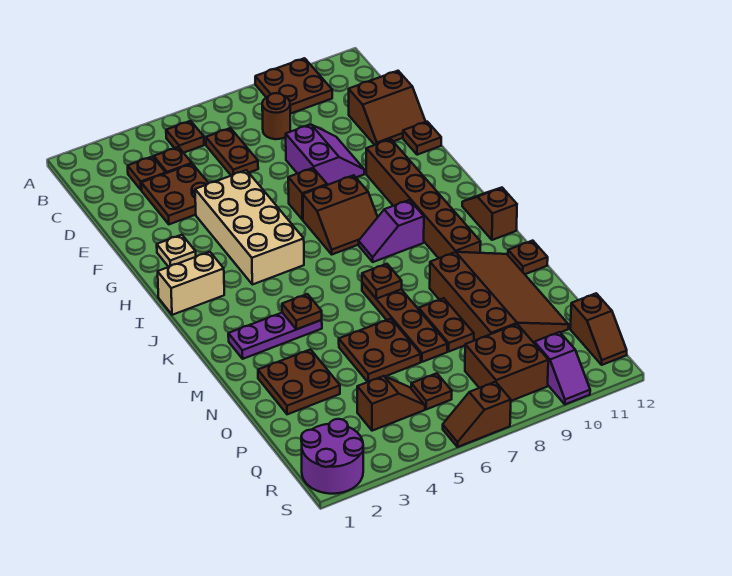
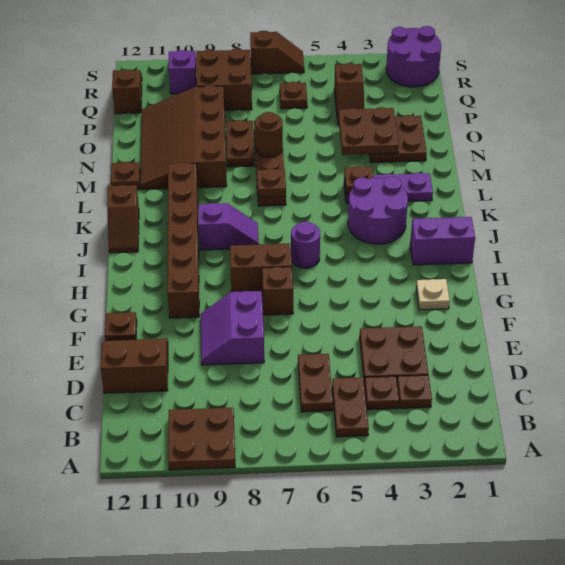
brown plate B5 level 1 -> brown plate B5:C5 level 1
brown round brick C8 level 1 -> brown round brick N7 level 2
tan brick F4:I5 level 1 -> none
tan brick I1:I2 level 1 -> purple brick I1:I2 level 1
none -> purple round brick I6 level 1
none -> purple round brick J3:K4 level 1
brown plate N5:O6 level 1 -> brown plate N3:O4 level 2
brown slope Q4:Q5 level 1 top 4 -> brown slope P4:Q4 level 1 top Q

